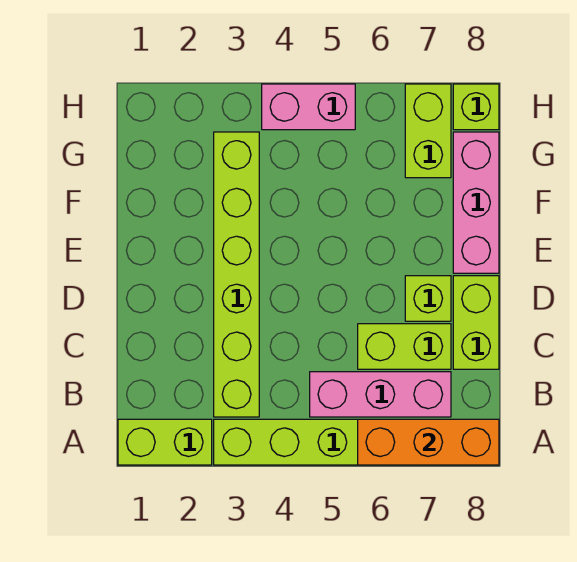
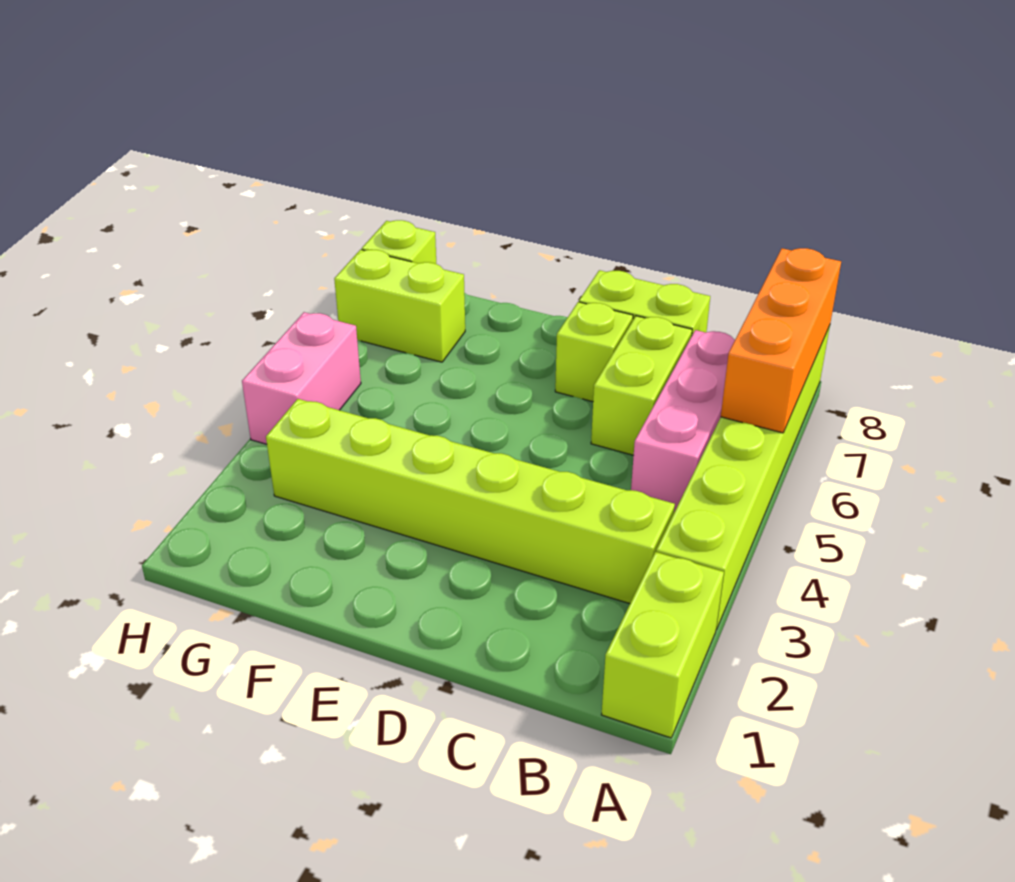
pink brick E8:G8 level 1 -> none

